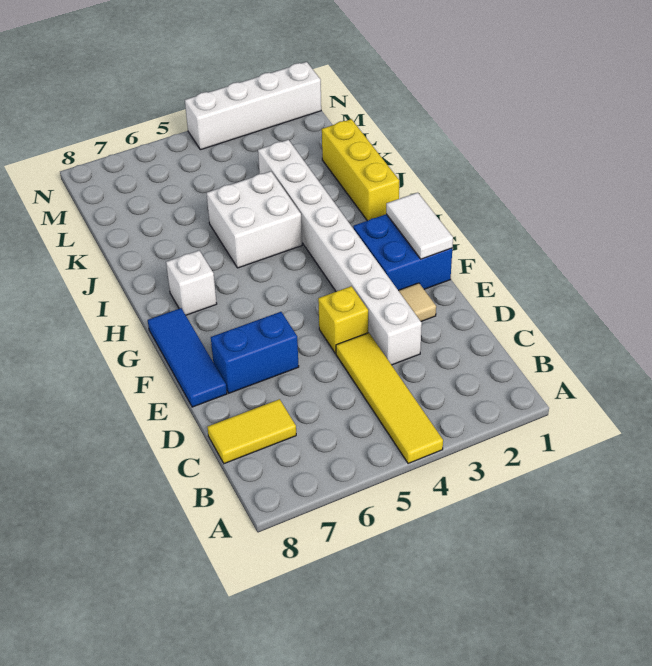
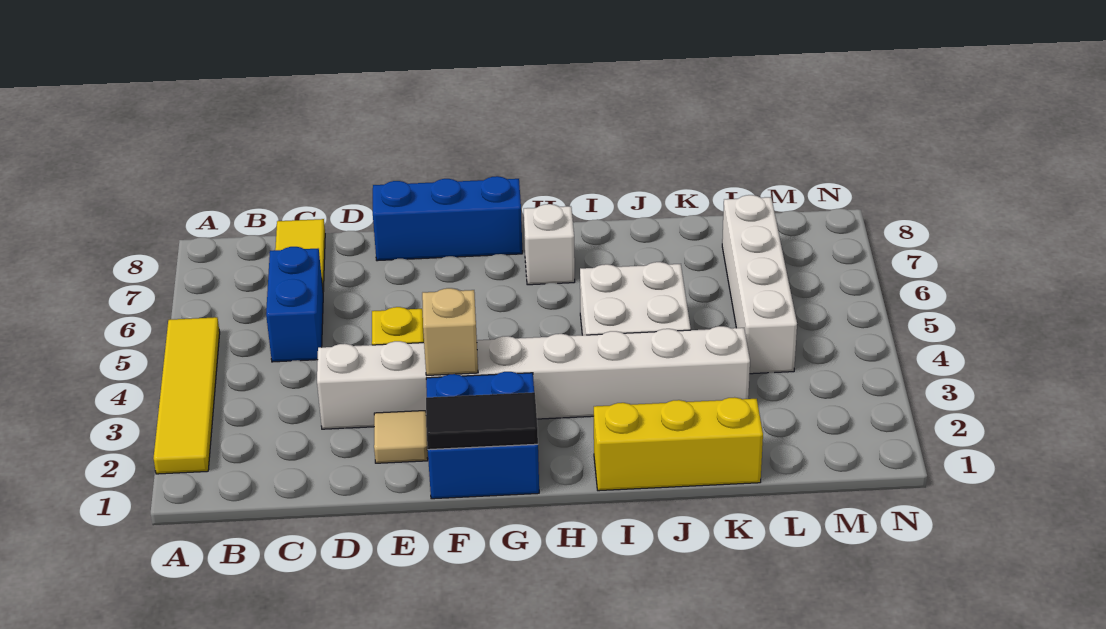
yellow tile A4:D4 level 1 -> yellow tile A2:A5 level 1
blue brick E6:E7 level 1 -> blue brick C5:C6 level 1
blue tile E8:G8 level 1 -> blue brick E8:G8 level 1
white tile F1:G1 level 2 -> black tile F1:G1 level 2
none -> tan brick F3 level 2
white brick N1:N4 level 1 -> white brick L4:L7 level 1

